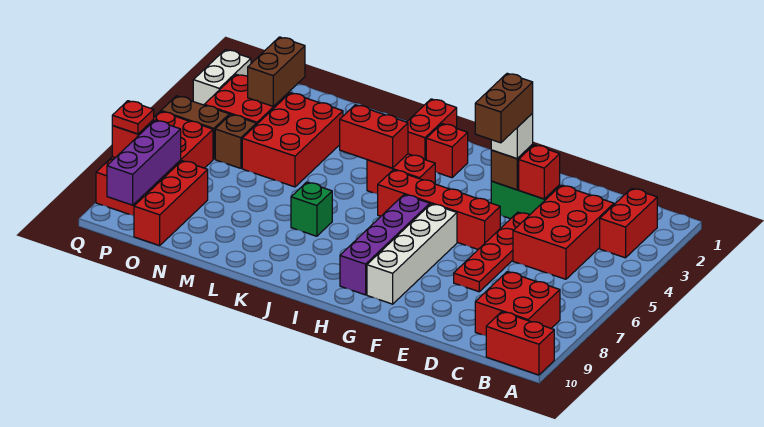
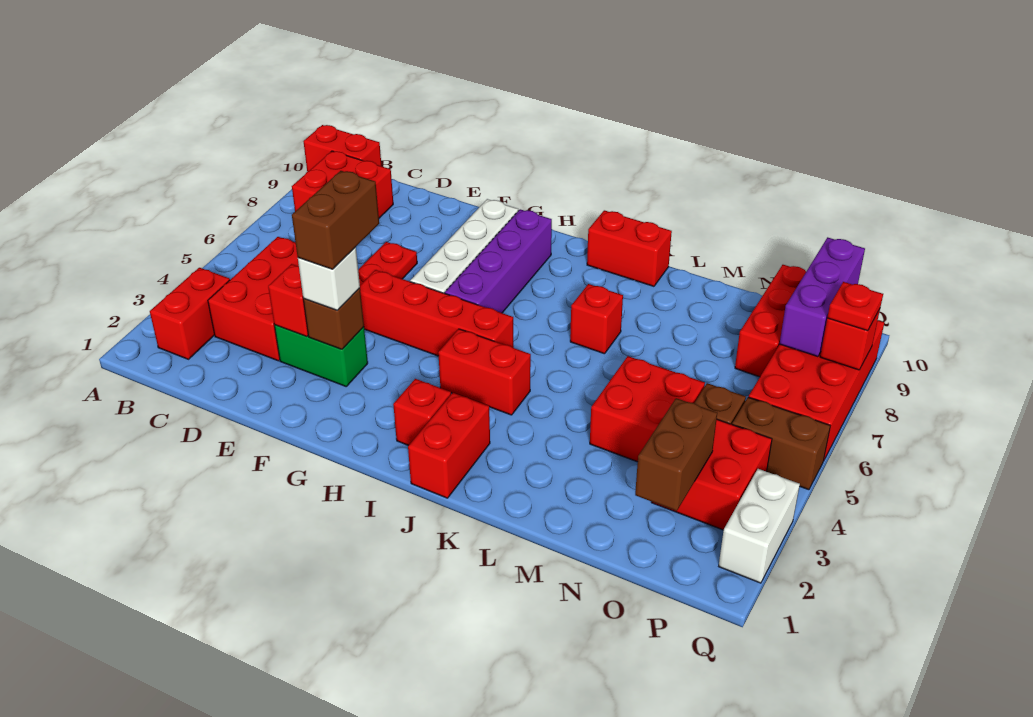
red brick J4:K4 level 2 -> red brick J10:K10 level 1
green brick K7 level 1 -> red brick K7 level 1
red brick M3:N5 level 1 -> red brick M4:N5 level 1

